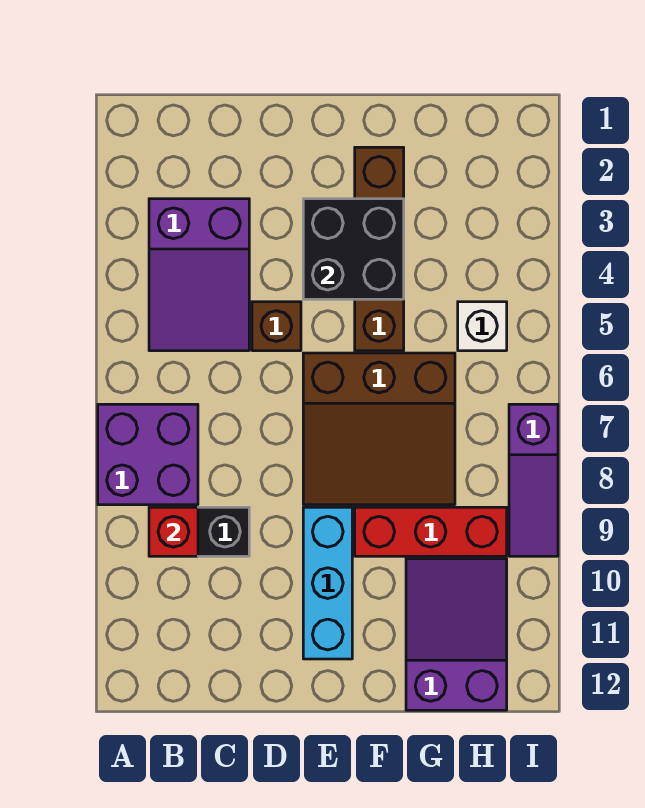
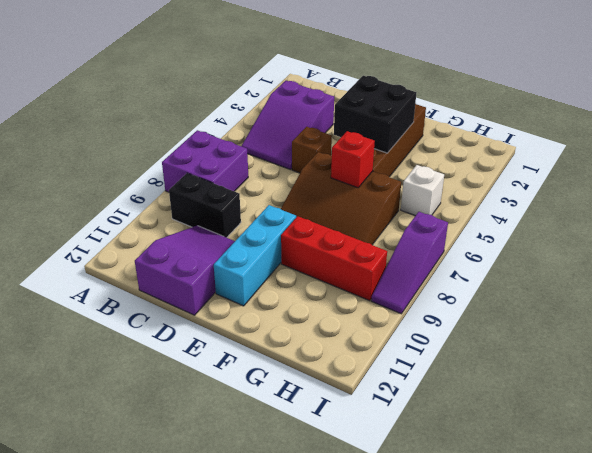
red brick B9 level 2 -> red brick F6 level 2
purple slope G10:H12 level 1 top 12 -> purple slope C10:D12 level 1 top 12

